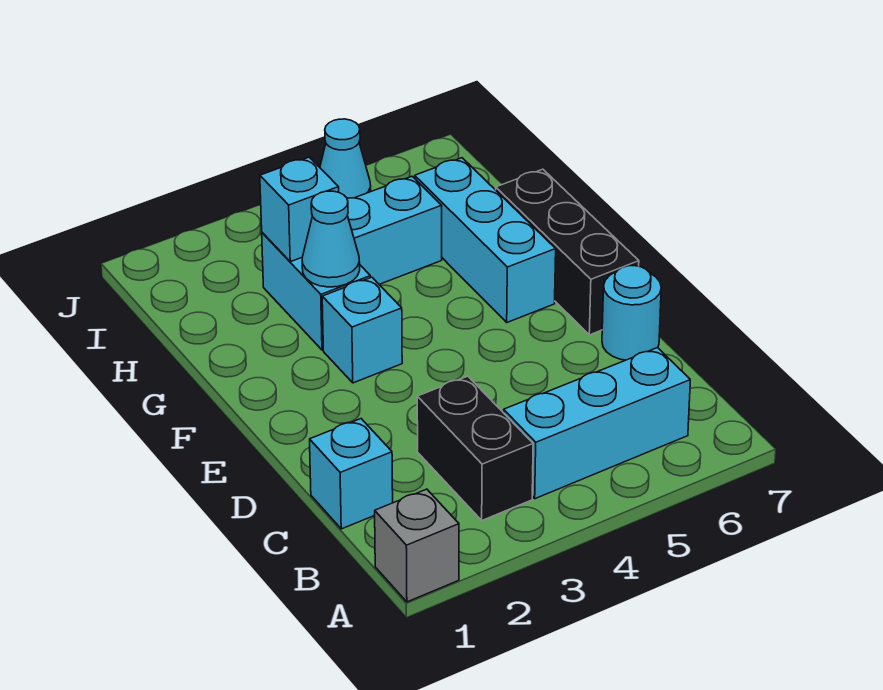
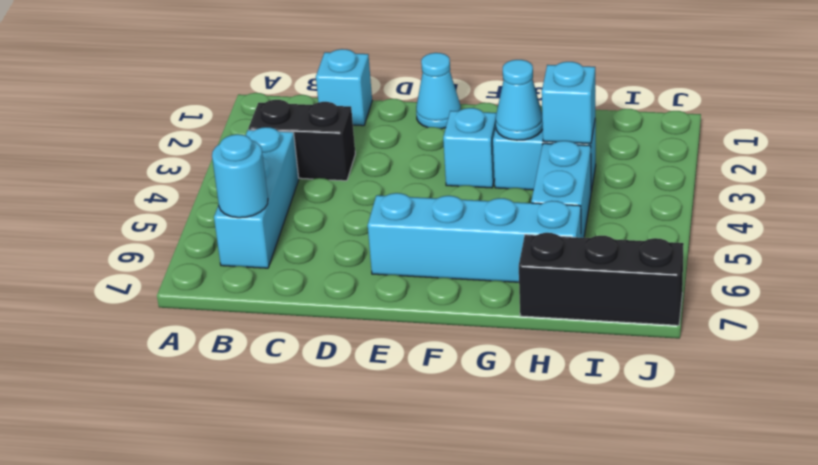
grey brick A1 level 1 -> none
cyan round brick D7 level 1 -> cyan round brick B6 level 2
black brick E7:G7 level 1 -> black brick H7:J7 level 1
cyan brick F6:H6 level 1 -> cyan brick E6:H6 level 1
cyan cone J5 level 1 -> cyan cone E1 level 1

